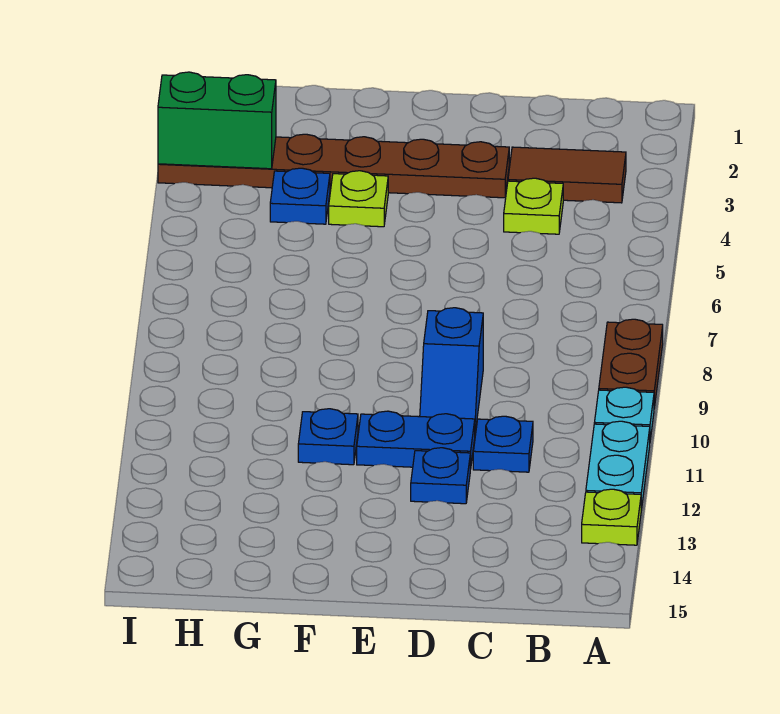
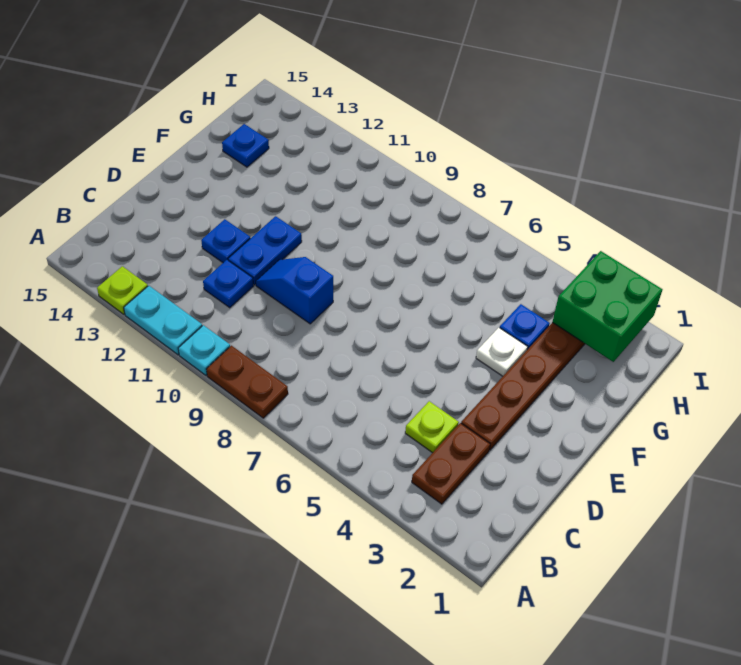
brown tile B3:C3 level 1 -> brown plate B3:C3 level 1
lime plate F4 level 1 -> white plate F4 level 1
blue plate F11 level 1 -> blue plate G14 level 1
green brick H3:I3 level 2 -> green brick H2:I3 level 2

